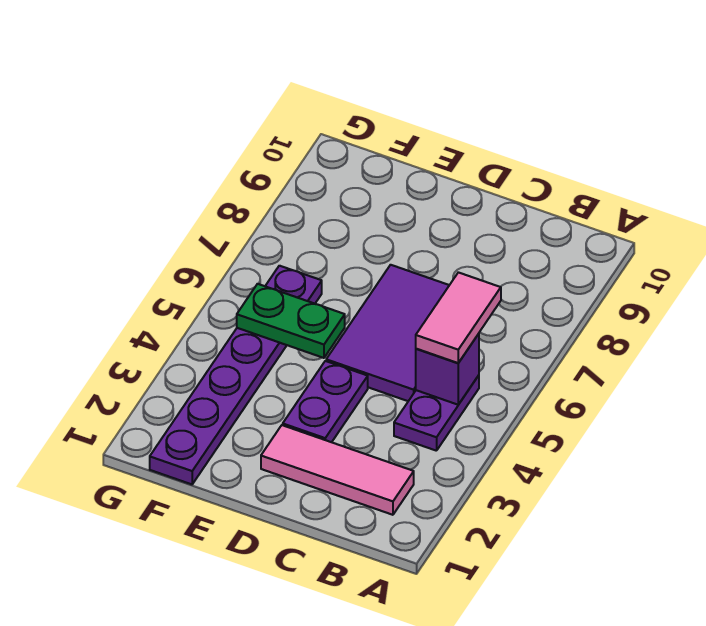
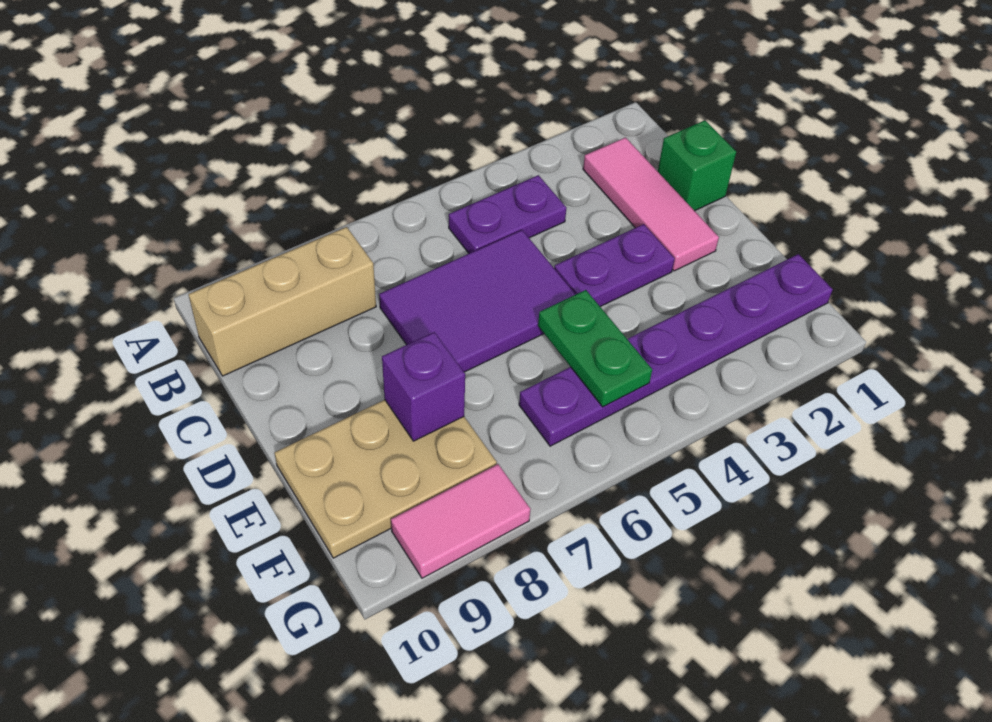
purple brick B5 level 2 -> purple brick E8 level 2
pink tile B5:B6 level 3 -> pink tile G8:G9 level 1
none -> tan brick B8:B10 level 1
none -> green brick C1 level 1
none -> tan plate E8:F10 level 1

